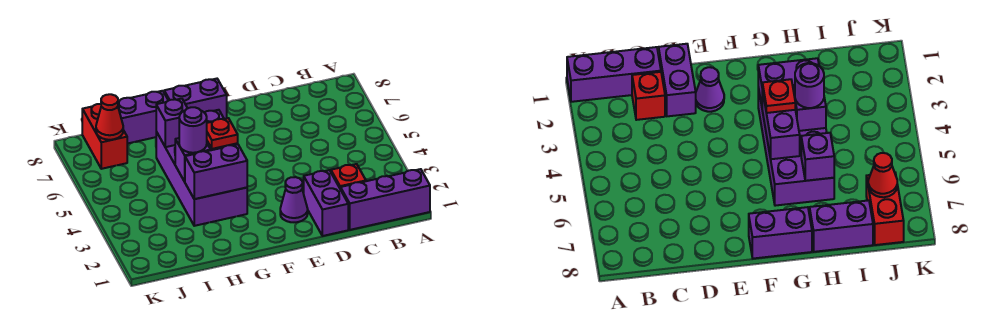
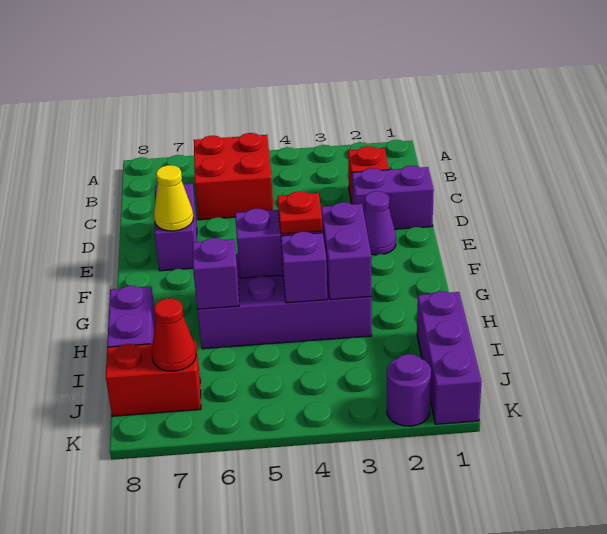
purple brick A1:C1 level 1 -> purple brick I1:K1 level 1
none -> red brick B5:C6 level 1
none -> yellow cone E7 level 2
purple brick F8:G8 level 1 -> purple brick D7:E7 level 1
purple round brick H4 level 3 -> purple round brick K2 level 1

